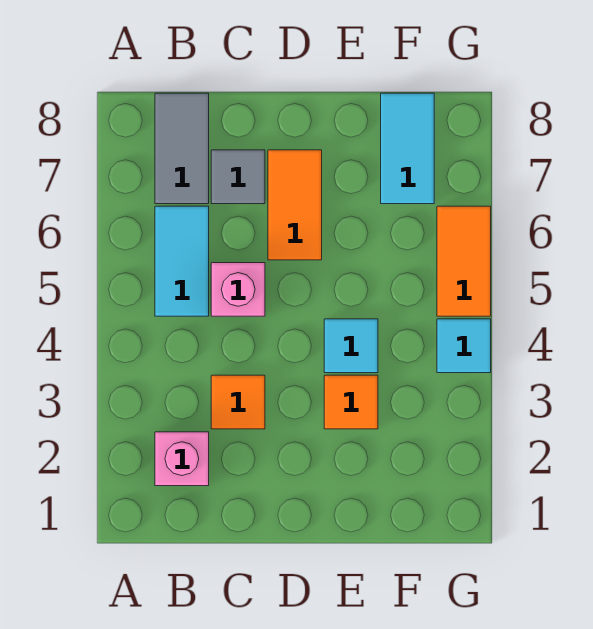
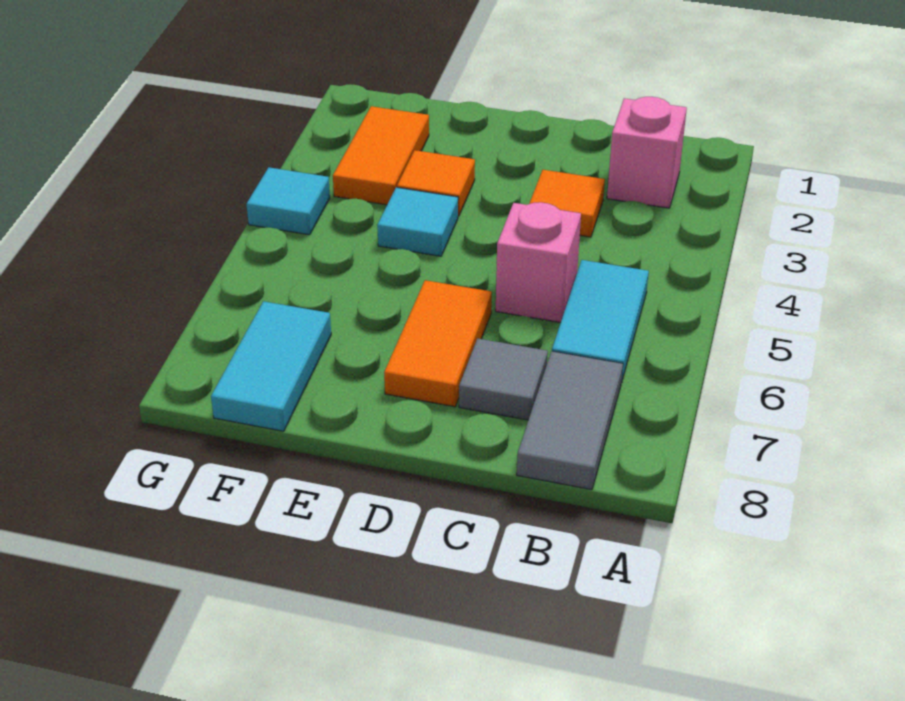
orange tile G5:G6 level 1 -> orange tile F2:F3 level 1

